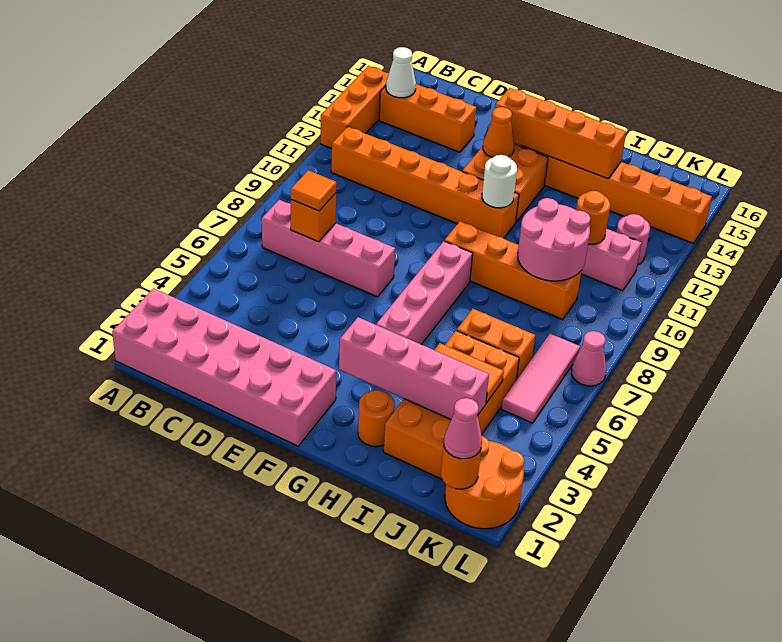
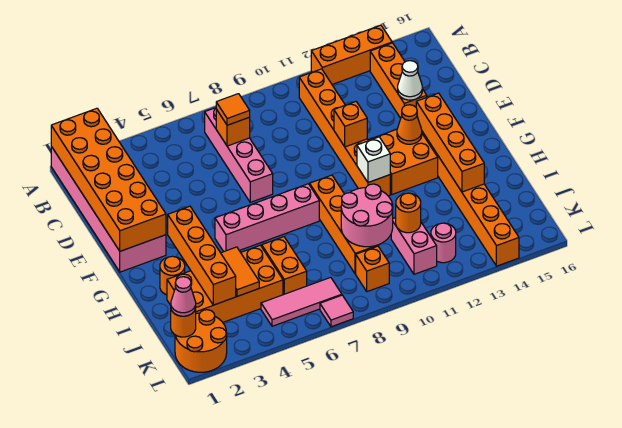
none -> orange brick A1:F2 level 2
white cone B14 level 2 -> white cone D14 level 2
none -> orange brick E11 level 2
pink brick G3:J3 level 2 -> orange brick G3:J3 level 2
white round brick G11 level 2 -> white brick G11 level 2
none -> orange brick K9 level 1
pink cone L7 level 1 -> pink tile L7 level 1

